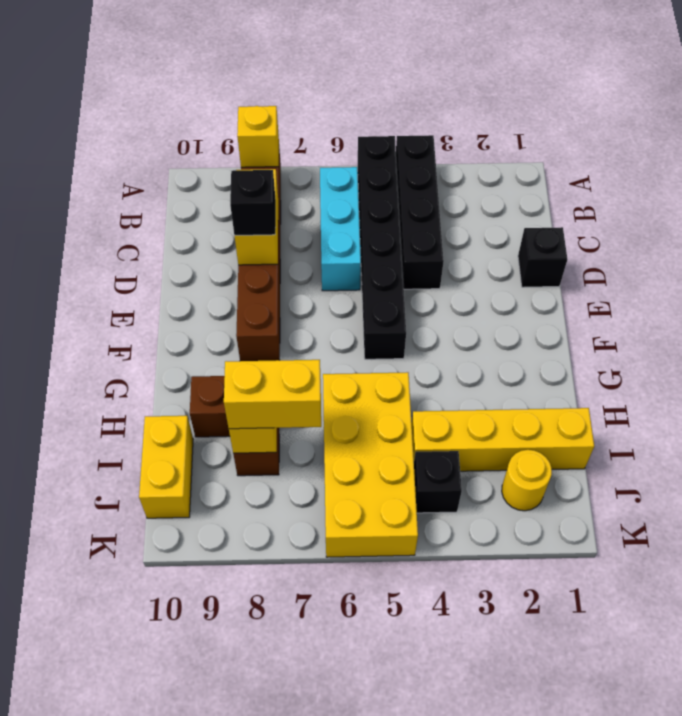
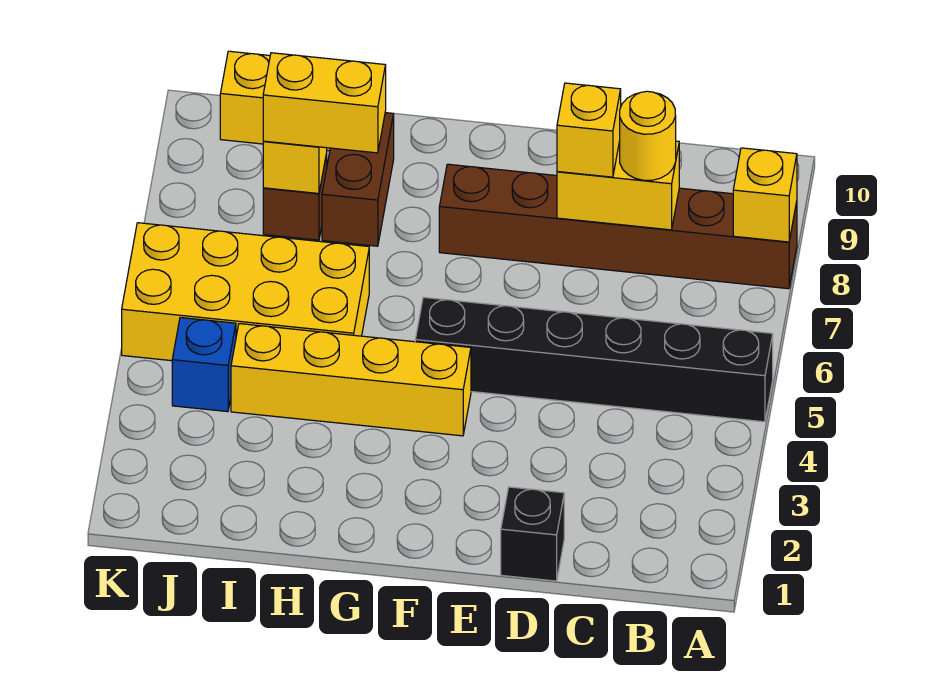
black brick A4:D4 level 1 -> none
cyan brick B6:D6 level 1 -> none
black brick D8 level 3 -> yellow brick D8 level 3
yellow brick I1:I4 level 1 -> yellow brick F4:I4 level 1
yellow brick I7:I8 level 3 -> yellow brick H8:I8 level 3
yellow round brick J2 level 1 -> yellow round brick C8 level 3
black brick J4 level 1 -> blue brick J4 level 1

